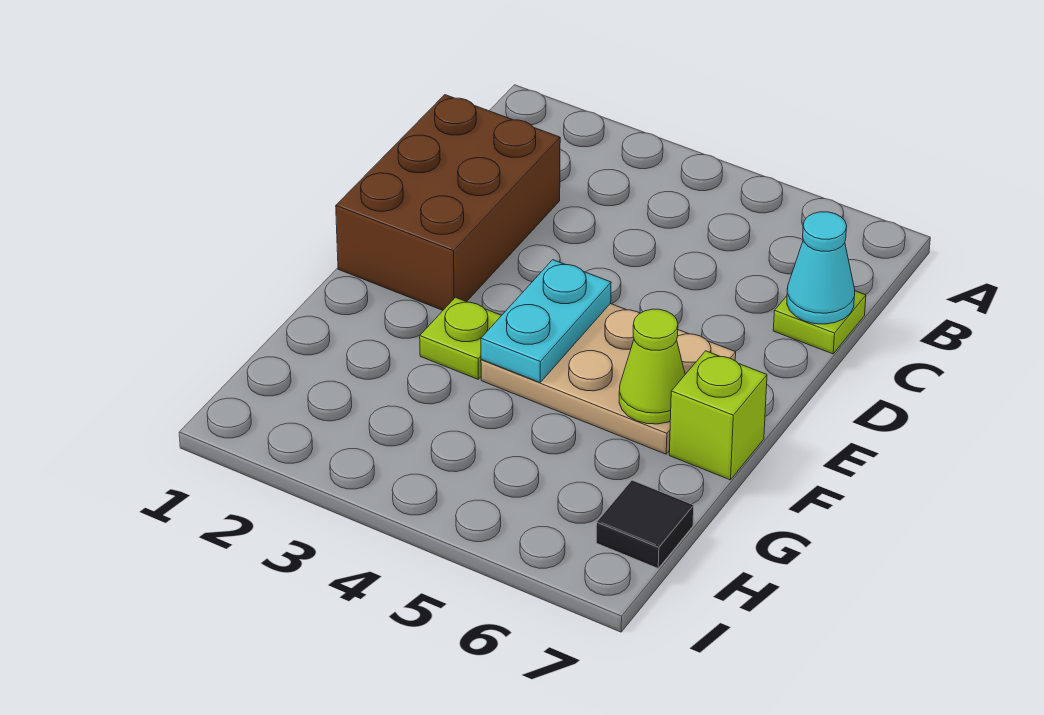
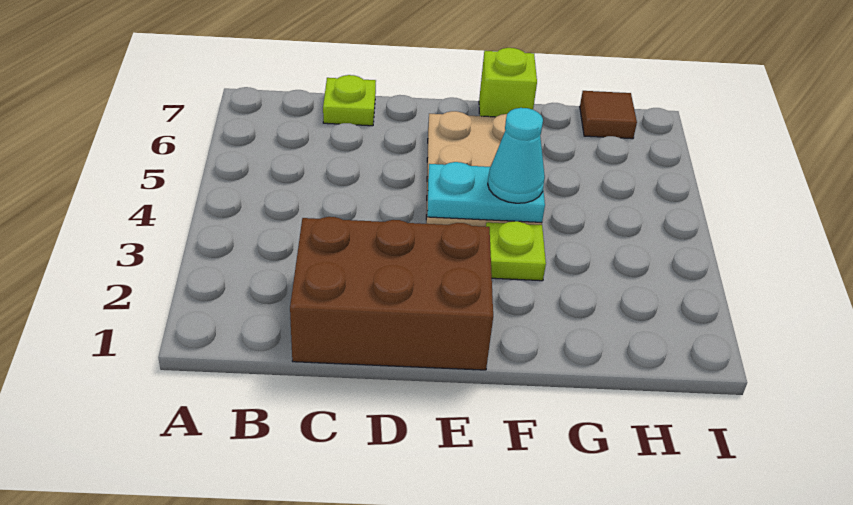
cyan cone C7 level 2 -> cyan cone F4 level 3
lime cone F6 level 2 -> none
black tile H7 level 1 -> brown tile H7 level 1

